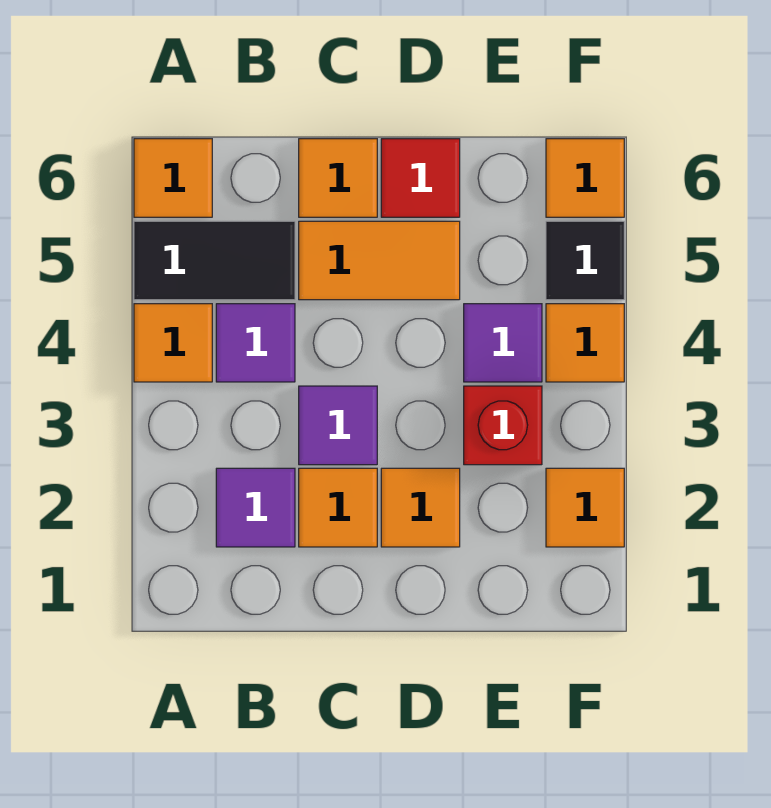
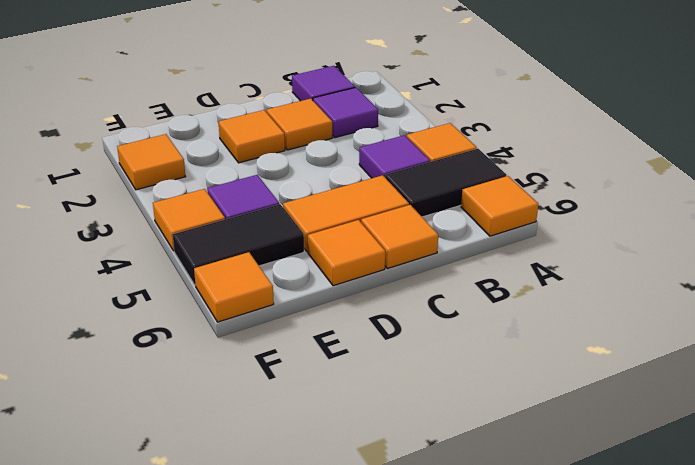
purple tile C3 level 1 -> purple tile B1 level 1
red tile D6 level 1 -> orange tile D6 level 1
red brick E3 level 1 -> none
black tile F5 level 1 -> black tile E5:F5 level 1

